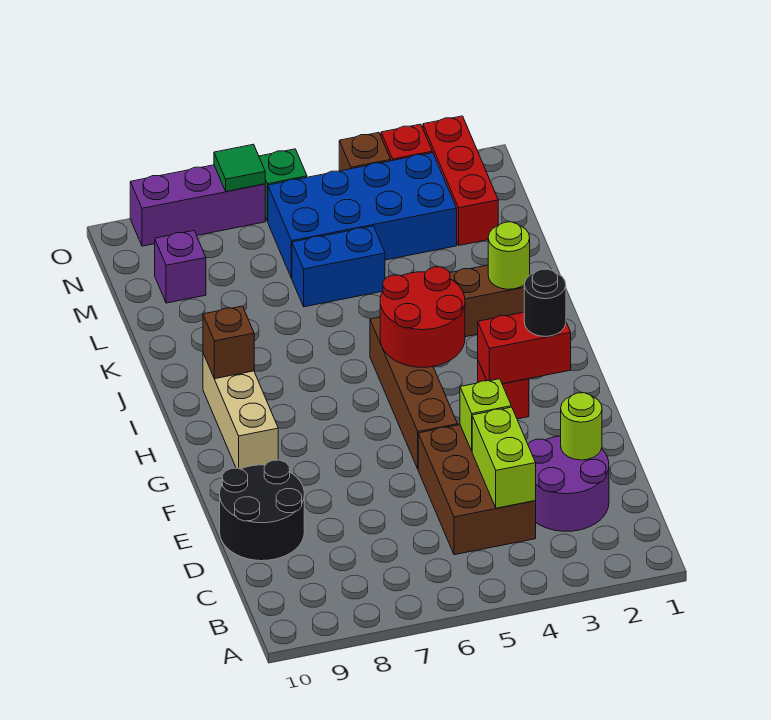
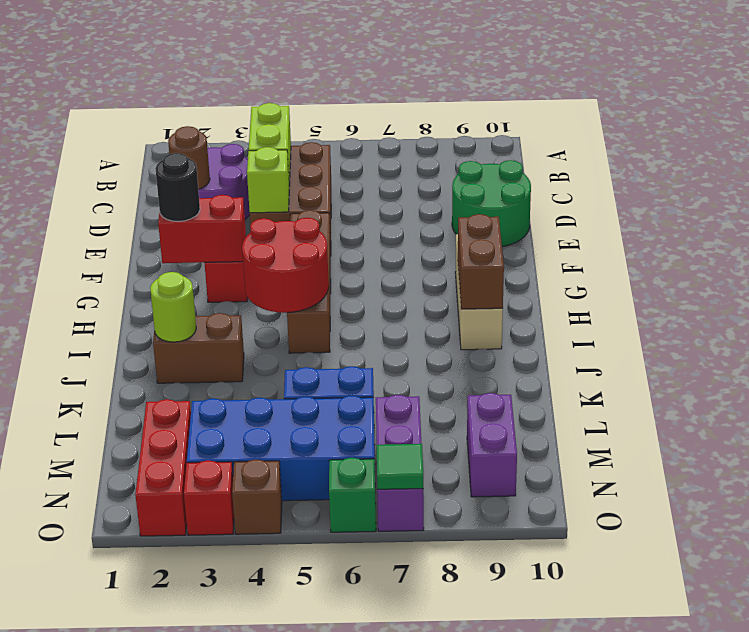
lime round brick D2 level 2 -> brown round brick D2 level 2
black round brick D9:E10 level 1 -> green round brick D9:E10 level 1
brown brick I9 level 2 -> brown brick H9:I9 level 2
purple brick M9 level 1 -> purple brick M9:N9 level 1
purple brick O7:O9 level 1 -> purple brick M7:O7 level 1

